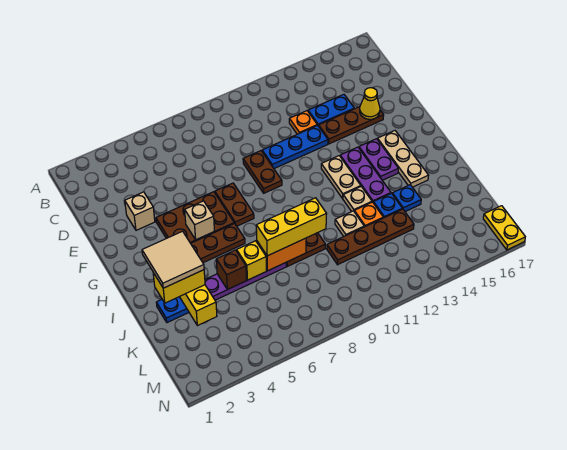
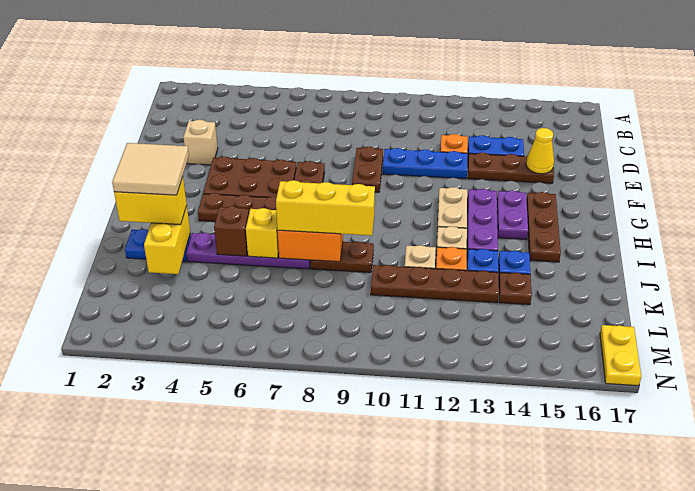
tan brick G5 level 2 -> none
tan plate G15:I15 level 1 -> brown plate G15:I15 level 1
none -> brown plate K14 level 1

